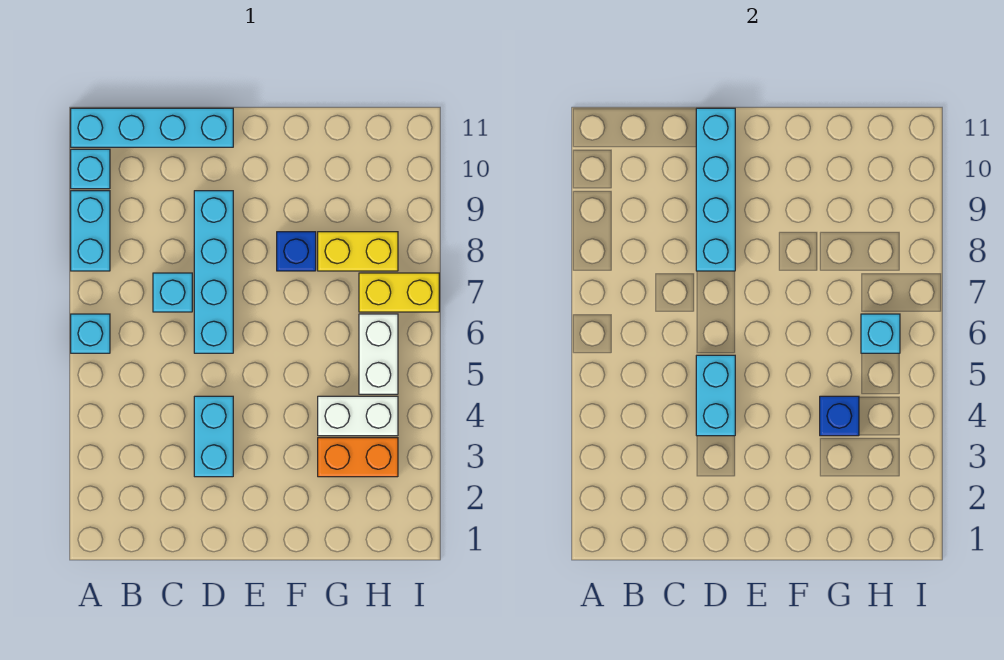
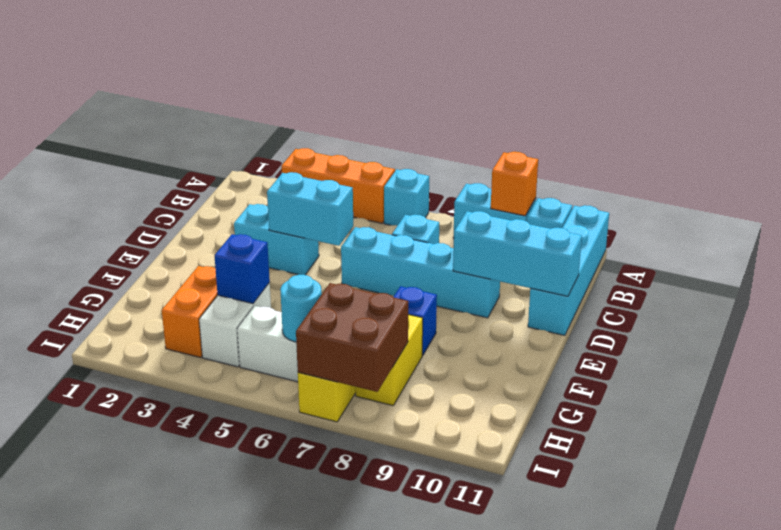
none -> orange brick A3:A5 level 1
none -> orange brick A9 level 2
cyan brick D8:D11 level 2 -> cyan brick D9:D11 level 2
cyan brick H6 level 2 -> cyan round brick H6 level 2
none -> brown brick H7:I8 level 2

